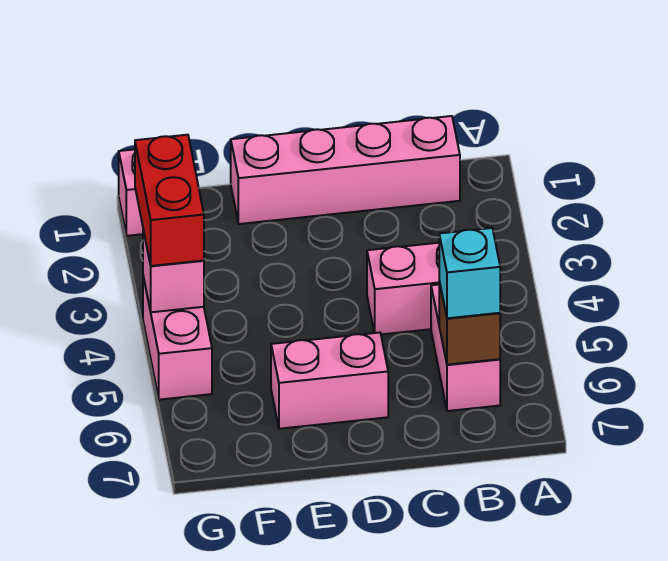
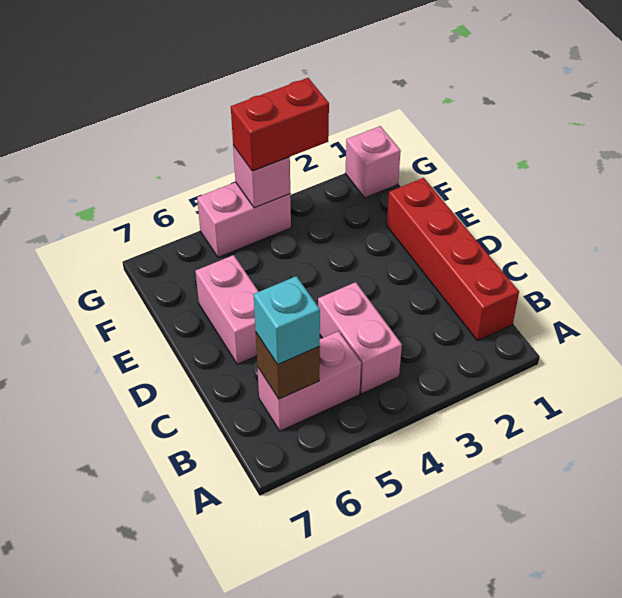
pink brick B1:E1 level 1 -> red brick B1:E1 level 1

